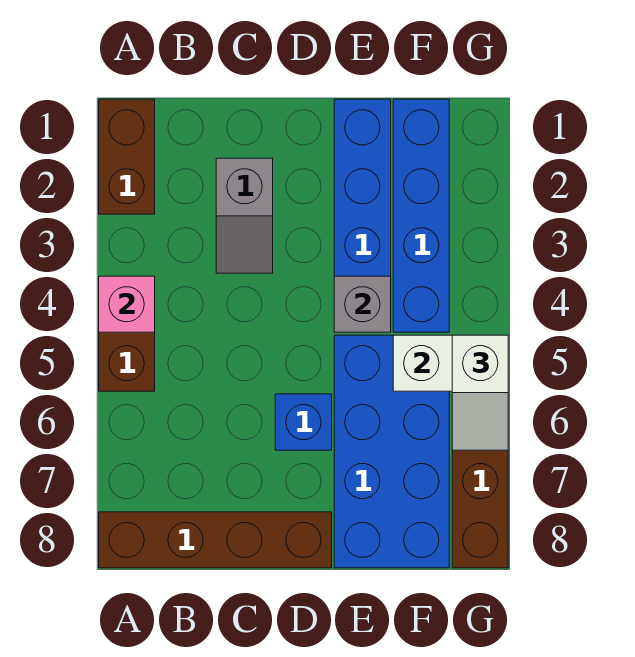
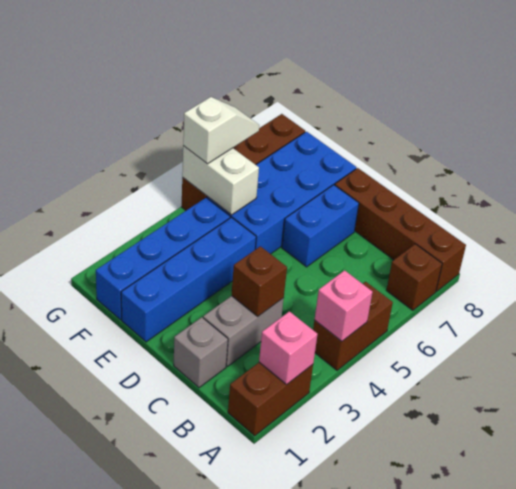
none -> pink brick A2 level 2
none -> brown brick A7 level 1
grey slope C2:C3 level 1 top 2 -> grey brick C2:C3 level 1
none -> brown brick C3 level 2
blue brick D6 level 1 -> blue brick D6:D7 level 1
grey brick E4 level 2 -> grey brick C1 level 1

